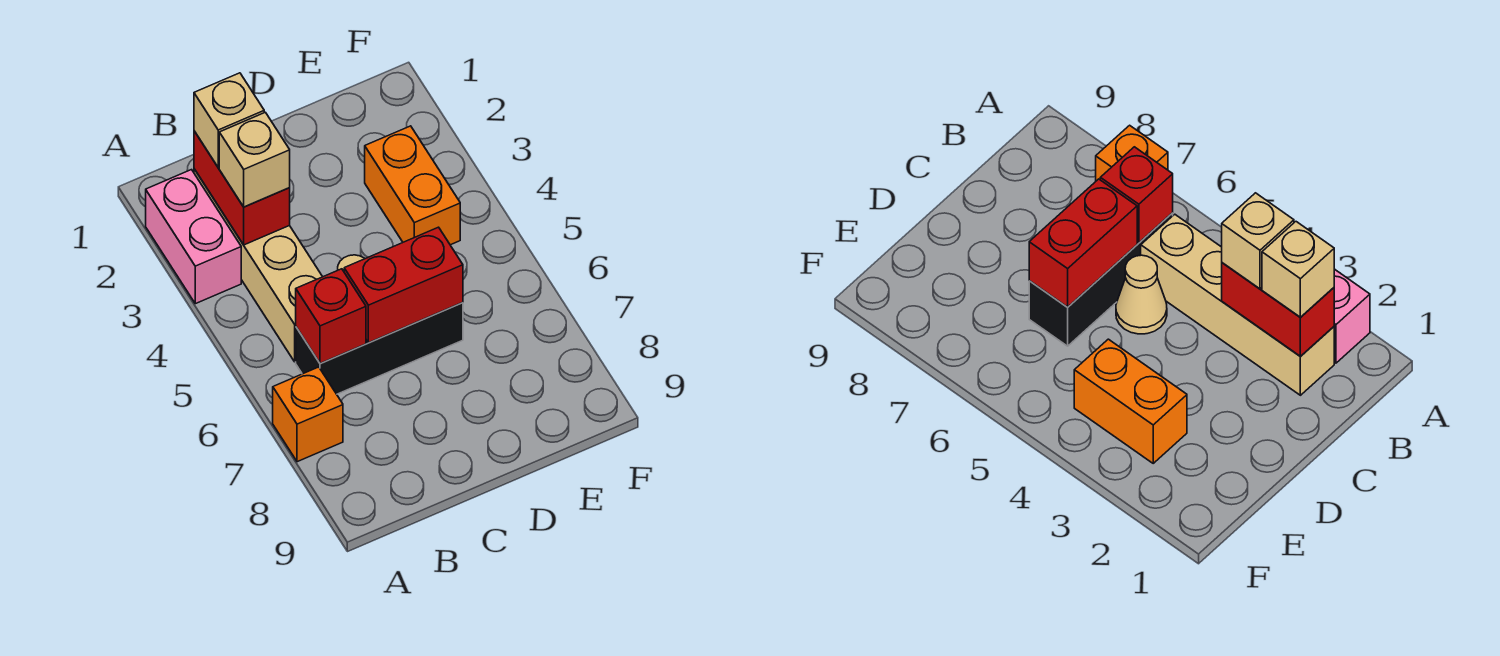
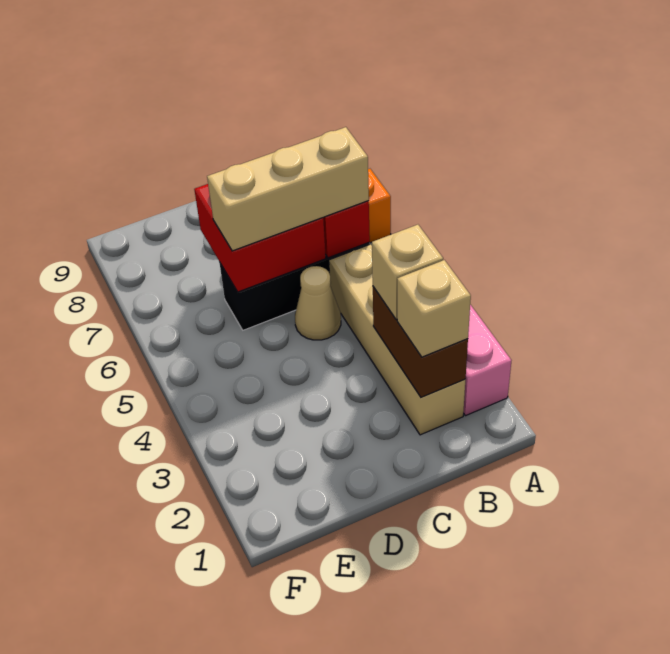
red brick B2:B3 level 2 -> brown brick B2:B3 level 2
none -> tan brick B6:D6 level 3
red brick C6:D6 level 2 -> red brick C6:D7 level 2
orange brick E3:E4 level 1 -> none

